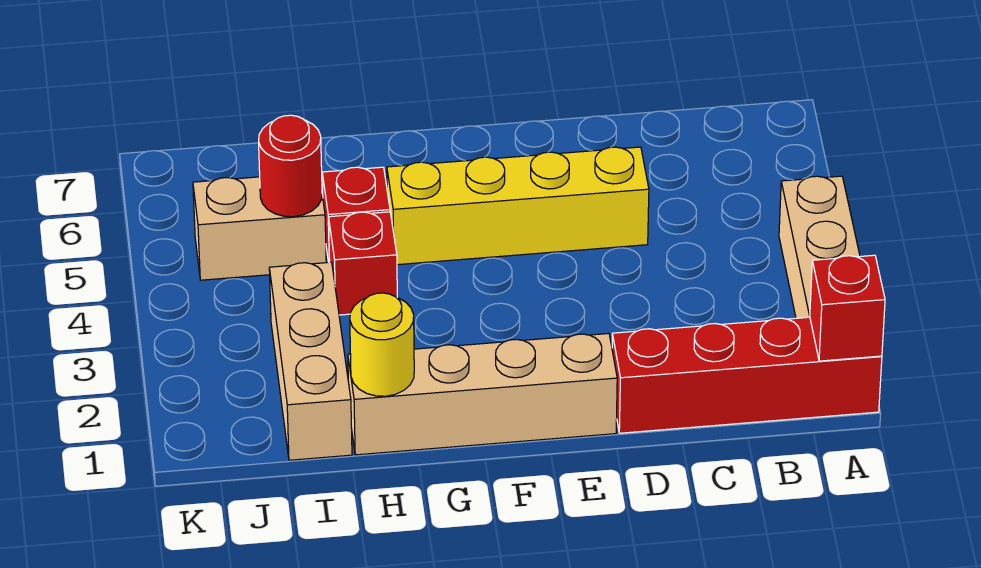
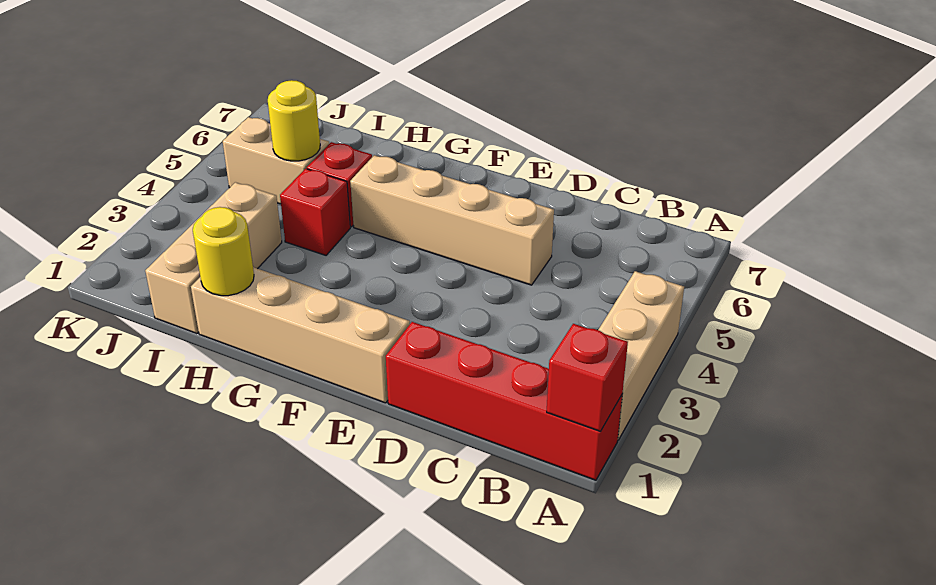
yellow brick D5:G5 level 1 -> tan brick D5:G5 level 1
red round brick I5 level 2 -> yellow round brick I5 level 2

